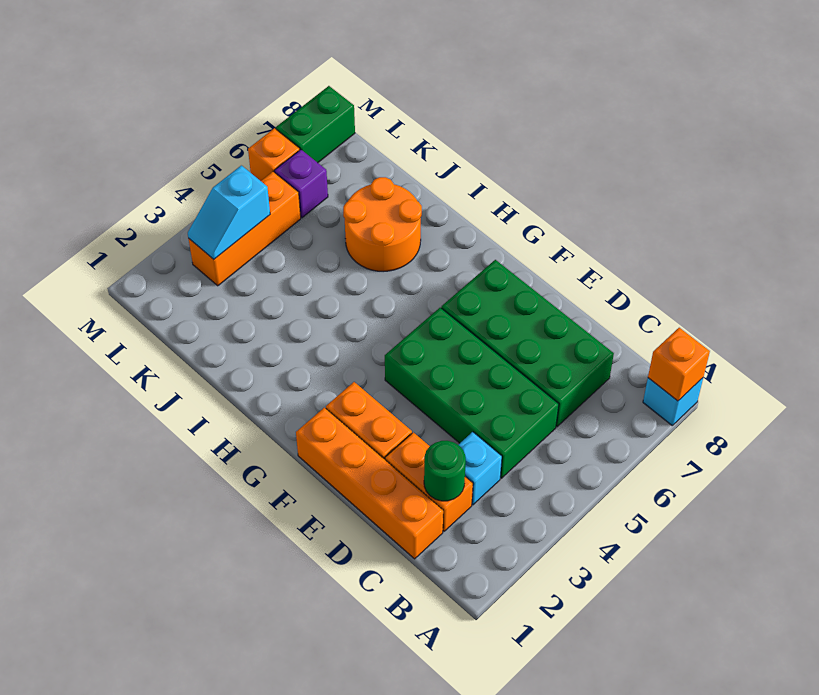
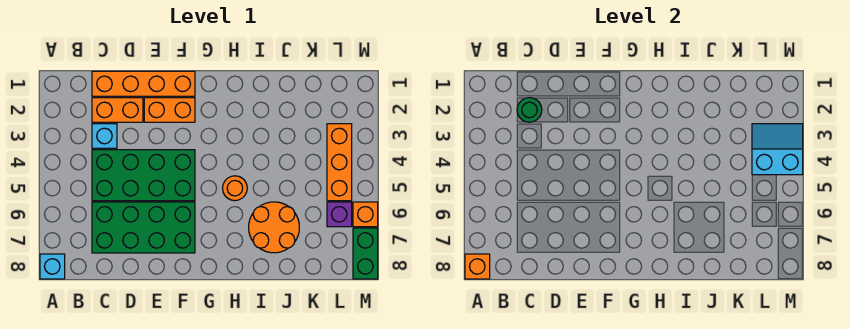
none -> orange round brick H5 level 1
cyan slope L3:L4 level 2 top 4 -> cyan slope L3:M4 level 2 top 4

